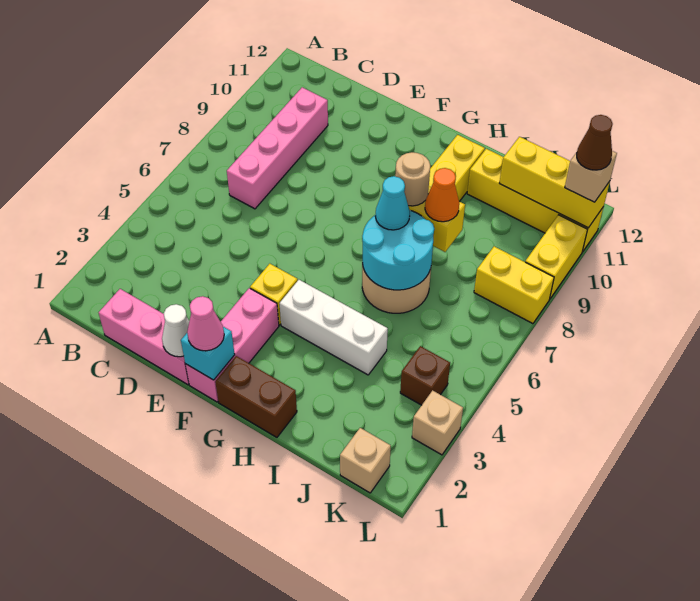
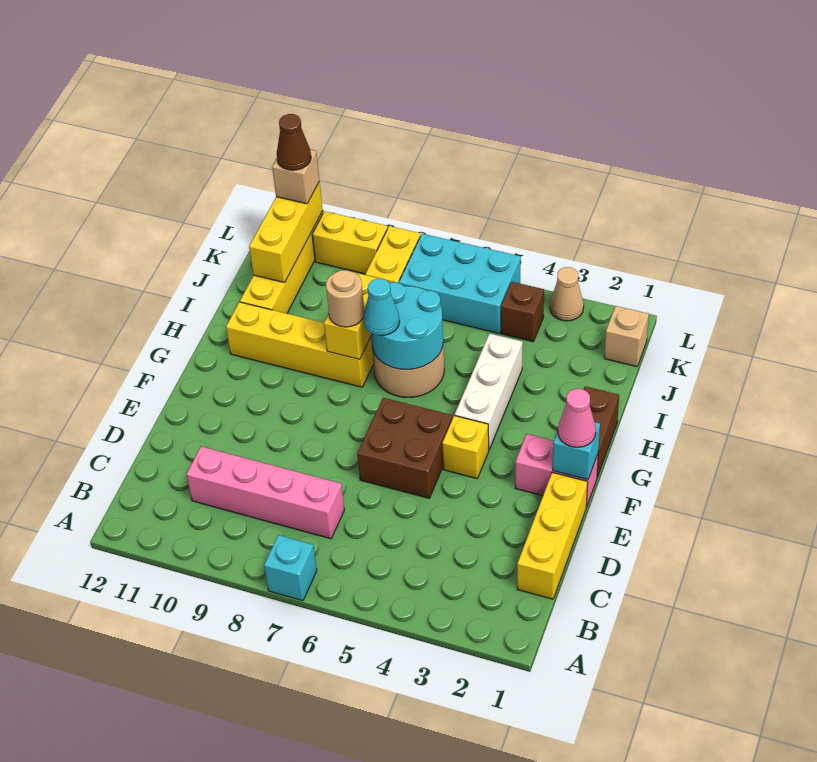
none -> cyan brick A7 level 1
pink brick C1:E1 level 1 -> yellow brick C1:E1 level 1
white cone E1 level 2 -> none
none -> brown brick E5:F6 level 1
pink brick F1:F3 level 1 -> pink brick F1:F2 level 1
orange cone I8 level 3 -> none
none -> cyan brick K5:L7 level 1
tan brick L3 level 1 -> tan cone L3 level 1

